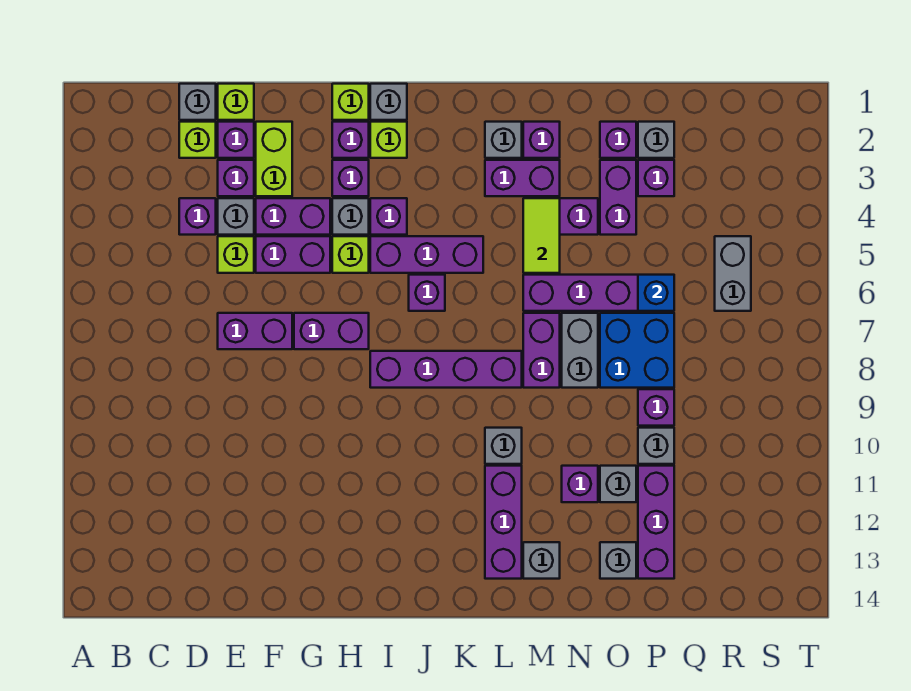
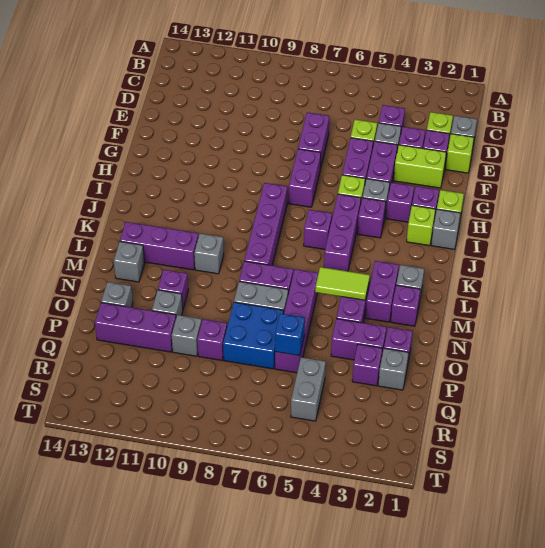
grey brick R5:R6 level 1 -> grey brick Q5:R5 level 1

